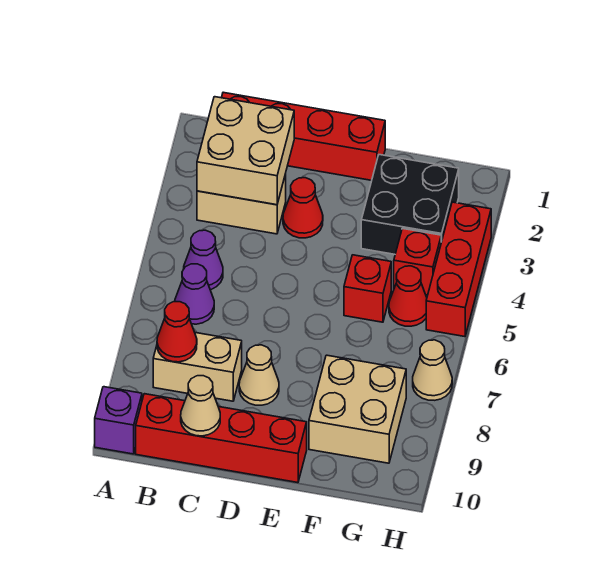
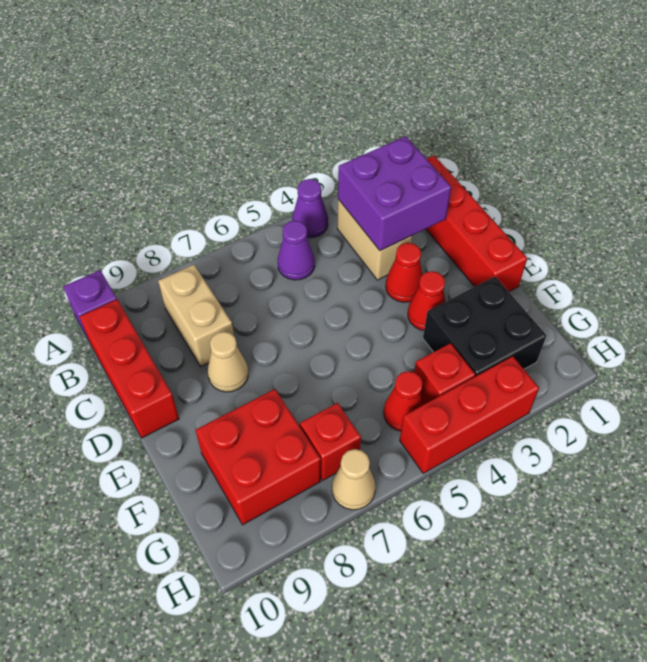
tan brick B2:C3 level 2 -> purple brick B2:C3 level 2
purple cone B6 level 1 -> purple cone A4 level 1
red cone B8 level 2 -> red cone E3 level 1
red brick B10:E10 level 1 -> red brick B10:D10 level 1
tan cone C10 level 2 -> none
red brick F5 level 1 -> red brick G7 level 1
tan brick F8:G9 level 1 -> red brick F8:G9 level 1

